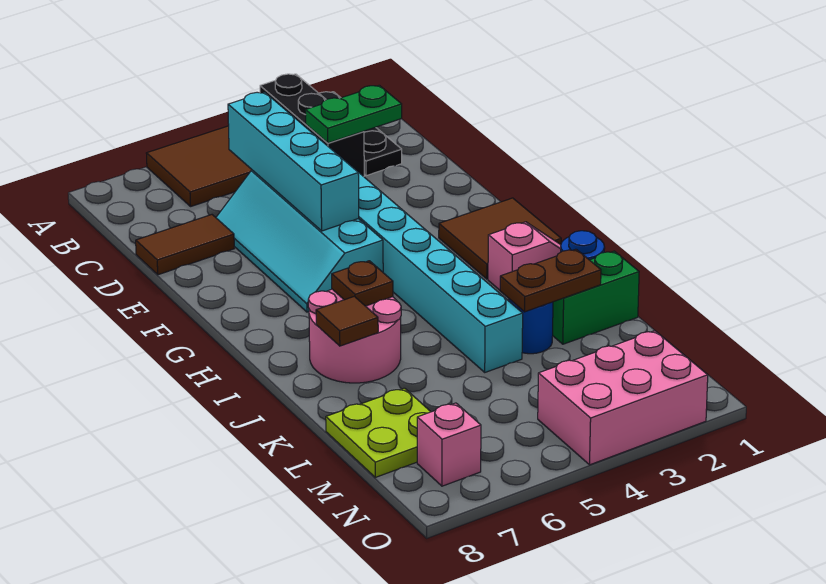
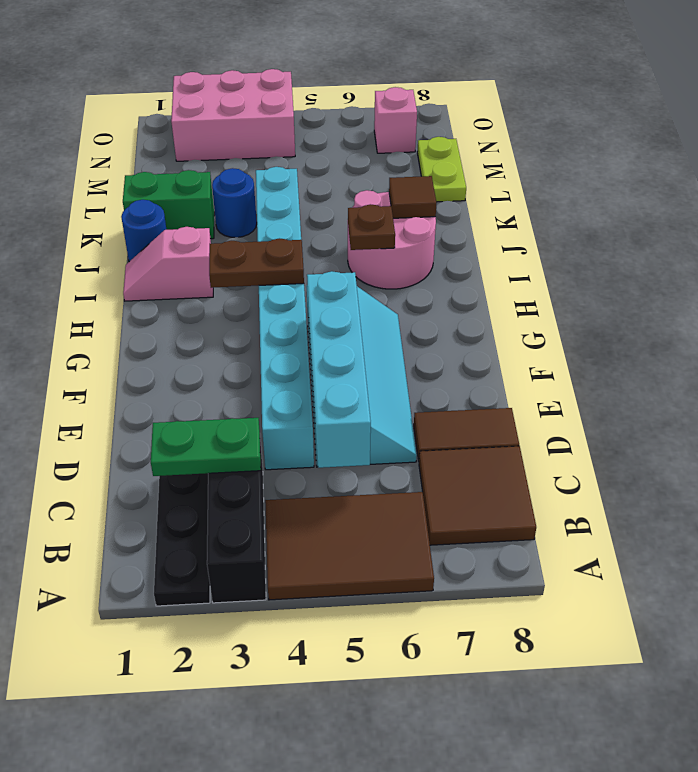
brown tile G1:H2 level 1 -> brown tile B7:C8 level 1
brown plate K2:K3 level 2 -> brown plate H3:H4 level 2
lime plate L7:M8 level 1 -> lime plate L8:M8 level 1

